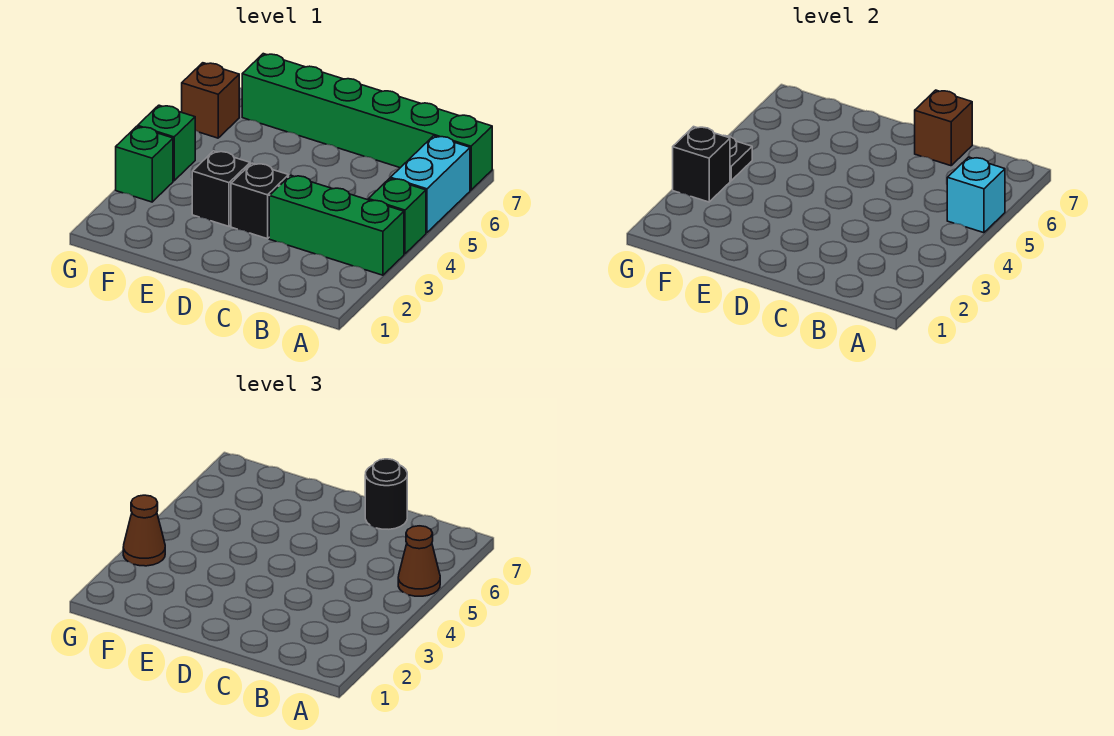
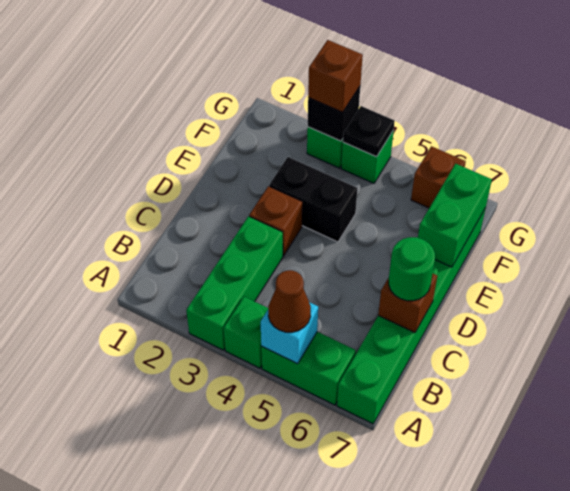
cyan brick A5:A6 level 1 -> green brick A5:A6 level 1
black round brick C7 level 3 -> green round brick C7 level 3
black brick D3 level 1 -> brown brick D3 level 1
black brick E3 level 1 -> black brick E3:E4 level 1
none -> green brick E7:F7 level 2
brown cone G3 level 3 -> brown brick G3 level 3

